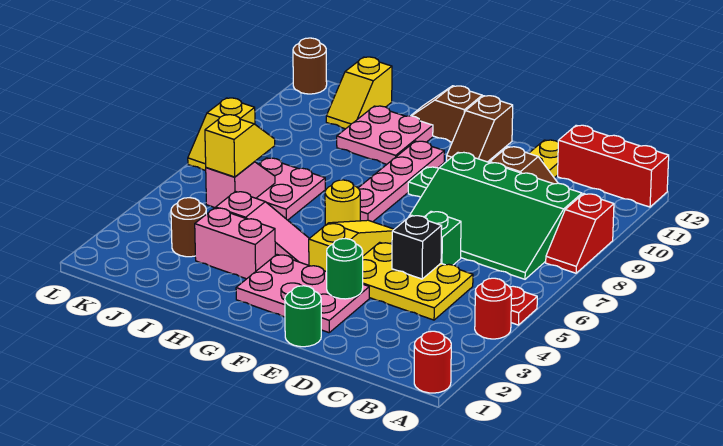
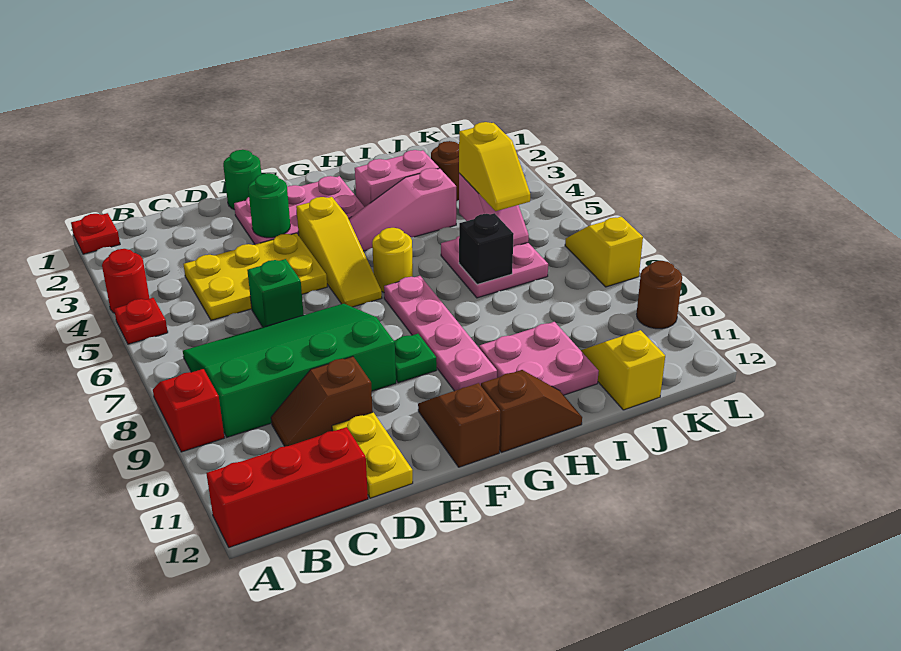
red round brick A1 level 1 -> red plate A1 level 1
black brick D5 level 2 -> black brick I7 level 2
brown round brick L12 level 1 -> brown round brick L10 level 1

